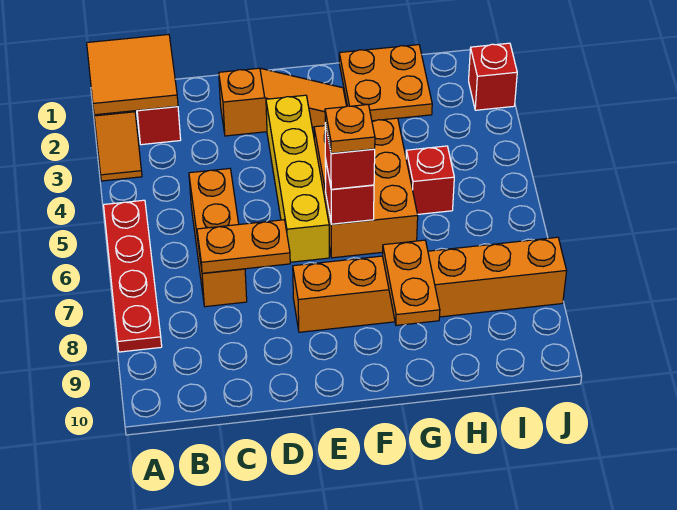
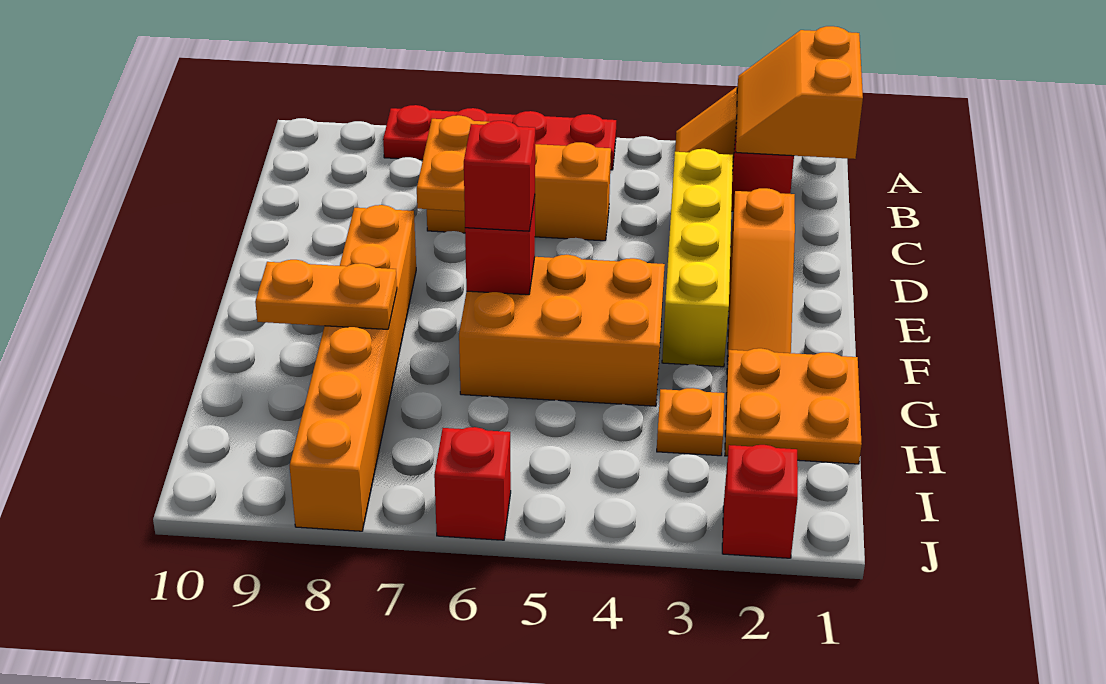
orange tile A1:B2 level 2 -> orange slope A1:B2 level 2 top 1
yellow brick E3:E6 level 1 -> yellow brick C3:F3 level 1
orange plate F6 level 4 -> orange plate H3 level 1
red brick H5 level 1 -> red brick J6 level 1

